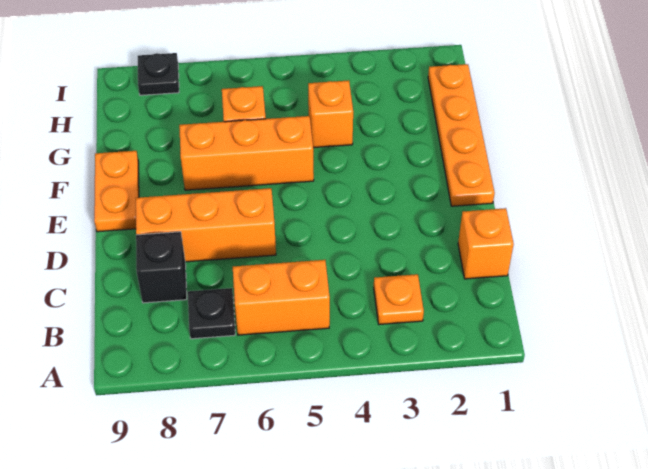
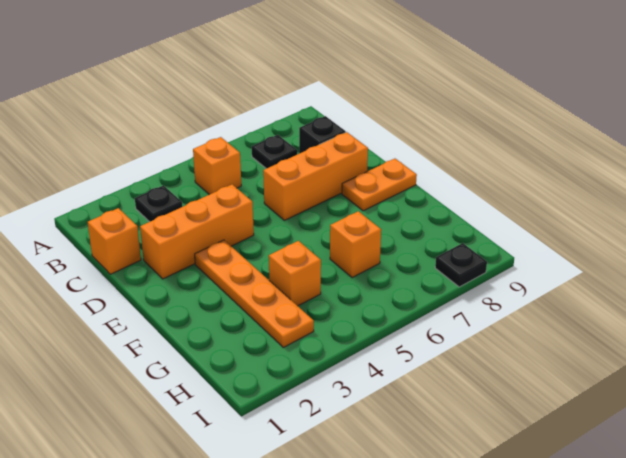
orange plate B3 level 1 -> black plate B3 level 1
orange brick B5:B6 level 1 -> orange brick B5 level 1
orange plate E1:H1 level 1 -> orange plate E3:H3 level 1
orange plate E9:F9 level 1 -> orange plate E8:E9 level 1
orange brick F5:F7 level 1 -> orange brick D2:D4 level 1

